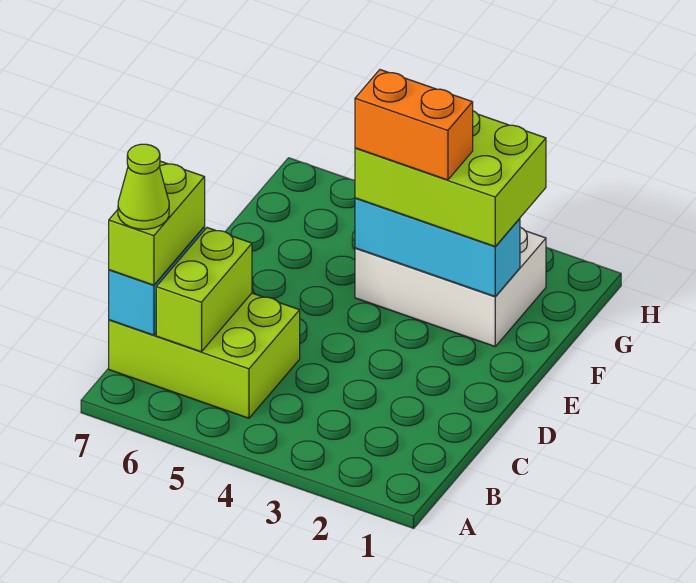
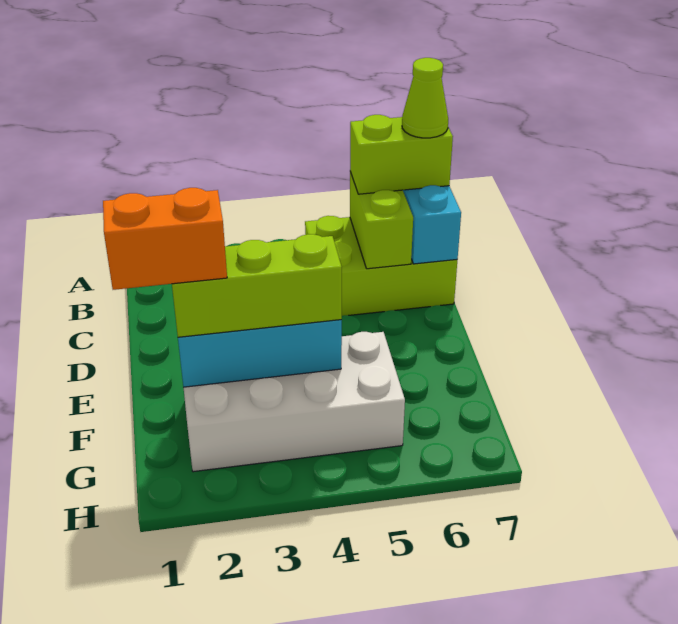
lime brick B7:C7 level 3 -> lime brick B6:B7 level 3
white brick F2:G4 level 1 -> white brick F2:G5 level 1
lime brick F2:G4 level 3 -> lime brick F2:F4 level 3
orange brick F3:F4 level 4 -> orange brick F1:F2 level 4

